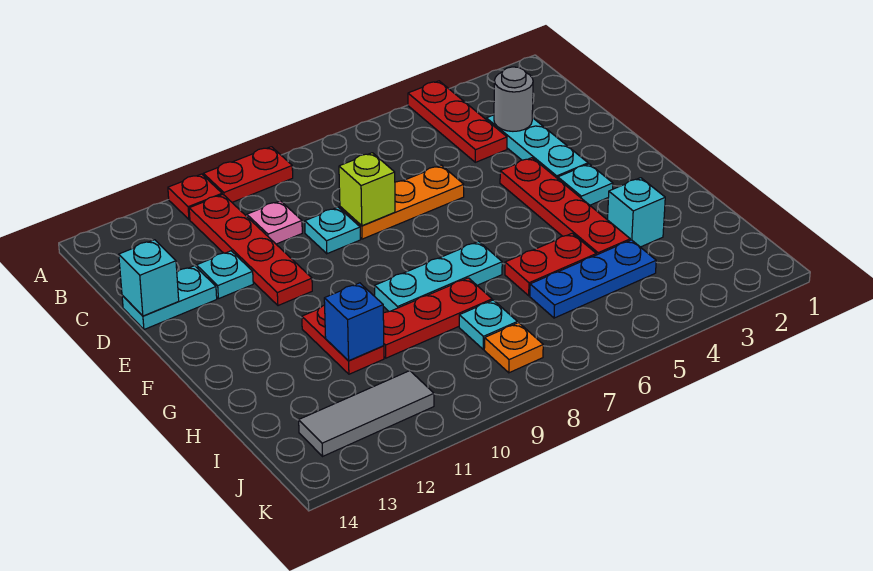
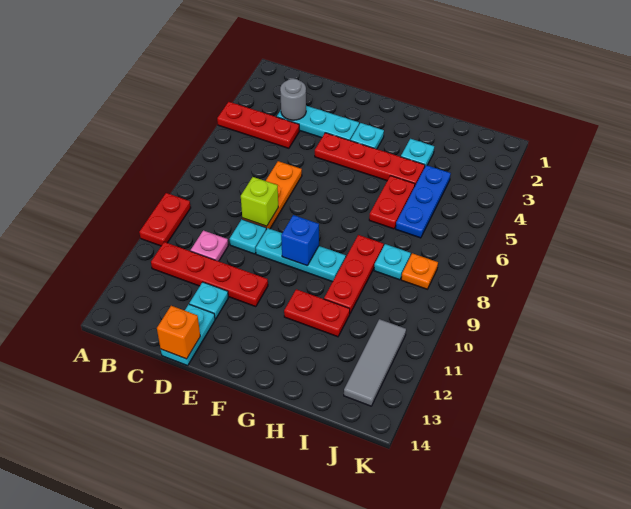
red plate A11 level 1 -> none
cyan brick D14 level 2 -> orange brick D14 level 2
cyan plate G7:G9 level 1 -> cyan plate E9:G9 level 1
cyan brick H3 level 1 -> cyan plate H3 level 1
blue brick H11 level 2 -> blue brick F9 level 2

